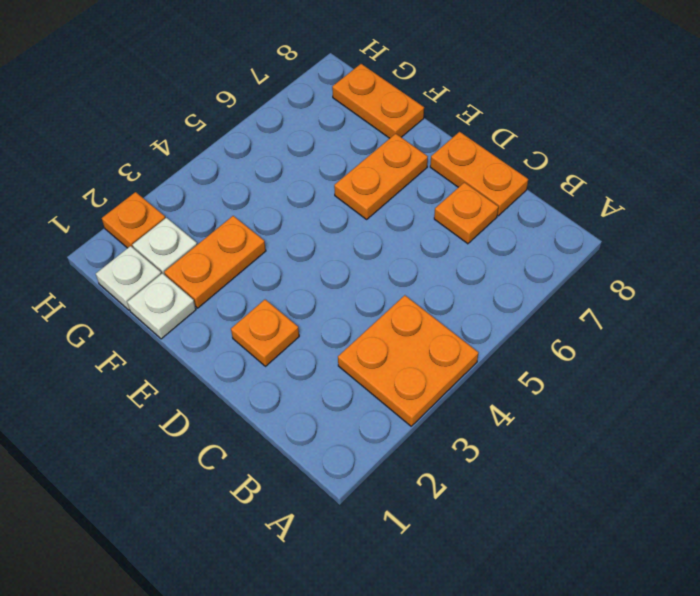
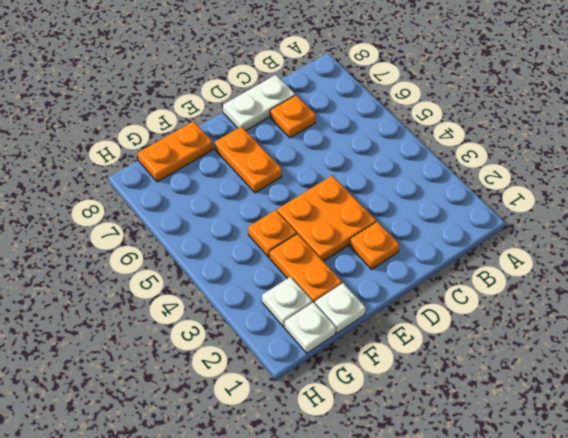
orange plate A3:B4 level 1 -> orange plate D3:E4 level 1
orange plate C8:D8 level 1 -> white plate C8:D8 level 1
orange plate H2 level 1 -> orange plate F4 level 1

